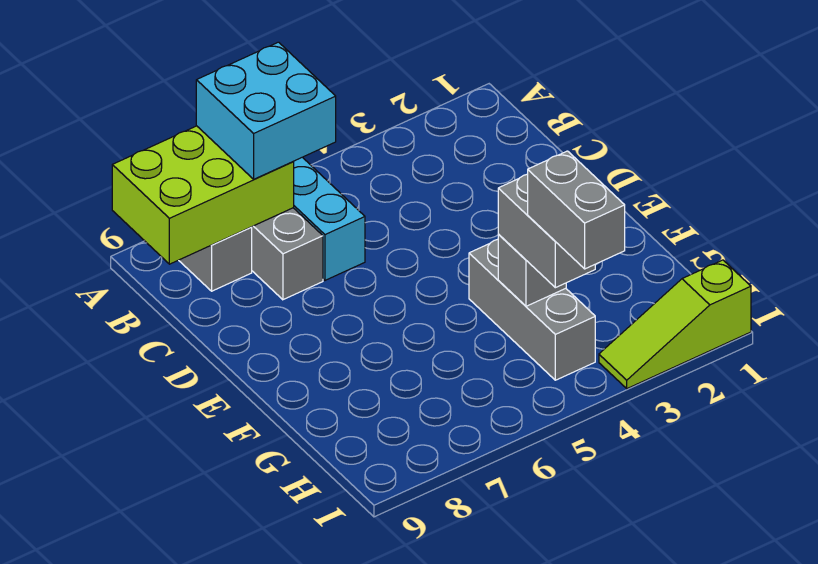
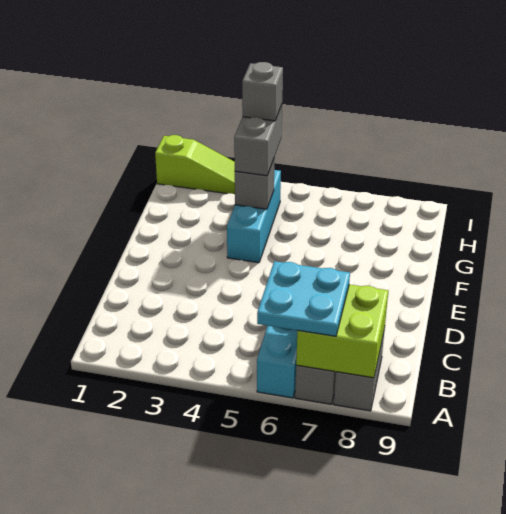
cyan brick A6:B7 level 3 -> cyan plate A6:B7 level 3
lime brick A7:B9 level 2 -> lime brick A7:B8 level 2
grey brick F4:H4 level 1 -> cyan brick F4:H4 level 1
grey brick H4:I4 level 4 -> grey brick H4 level 4

